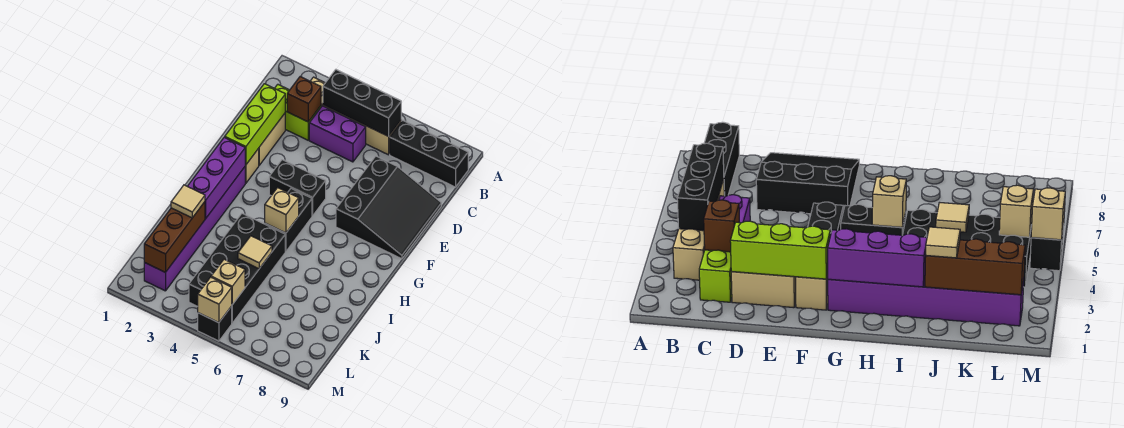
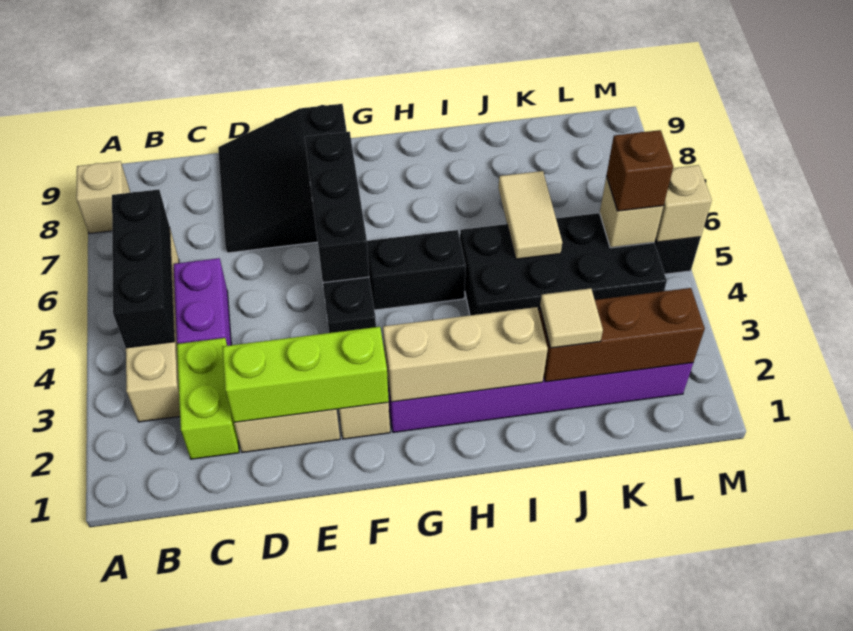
black brick B7:B9 level 1 -> black brick F5:F7 level 2
brown brick C3 level 2 -> brown brick L5 level 3
black slope D7:F9 level 1 top 7 -> black slope D7:F9 level 1 top F
purple brick G2:I2 level 2 -> tan brick G2:I2 level 2
tan brick H5 level 2 -> tan brick A8 level 1
tan tile J5 level 2 -> tan tile J5:J6 level 2

